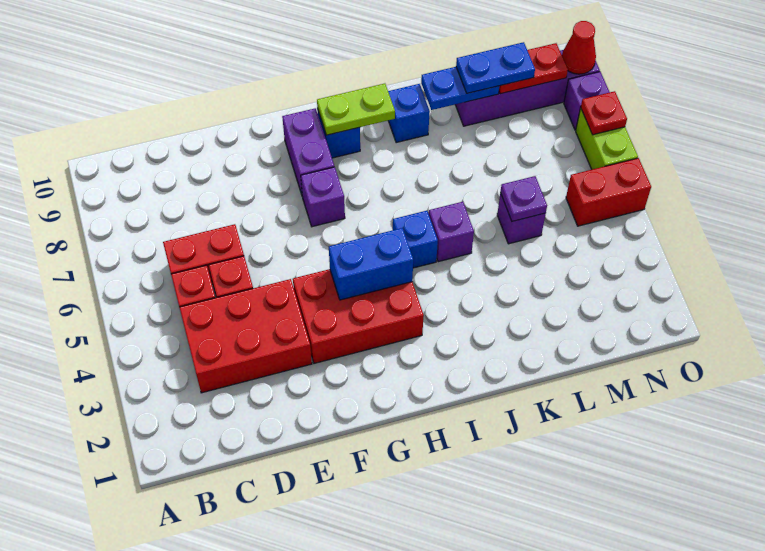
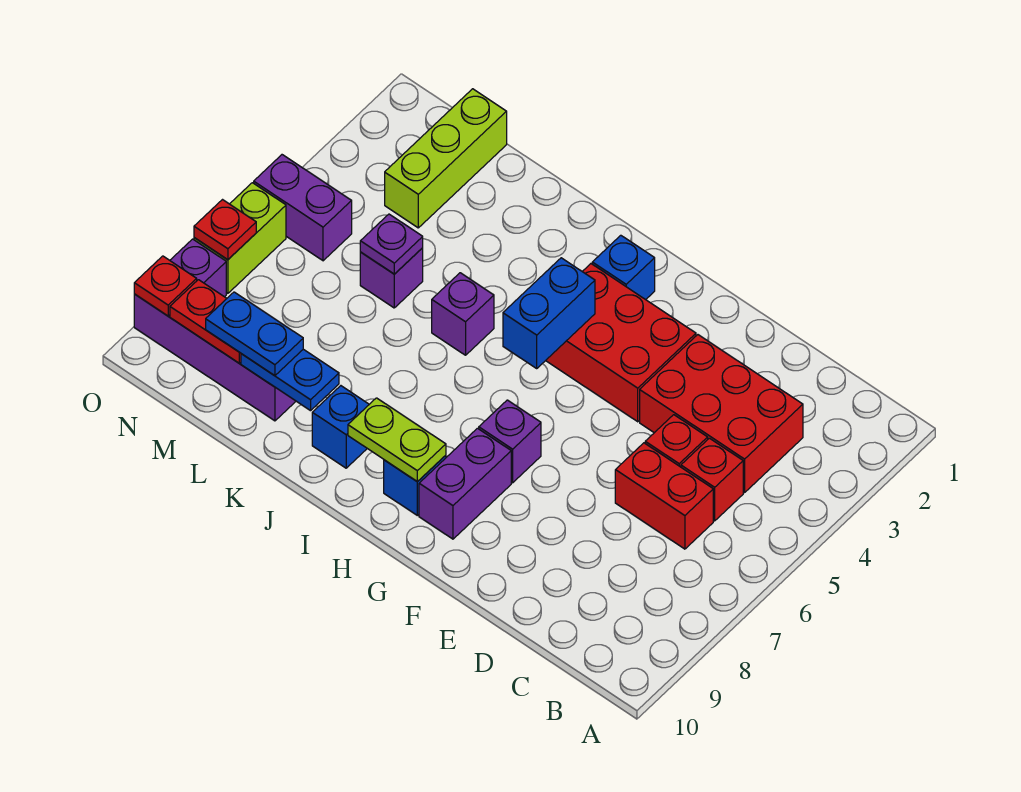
blue brick G4:H4 level 2 -> blue brick H4:H5 level 2
blue brick I5 level 1 -> blue brick H2 level 1
none -> lime brick M1:M3 level 1
red brick N5:O5 level 1 -> purple brick N5:O5 level 1
red cone O9 level 2 -> red plate O9 level 2

